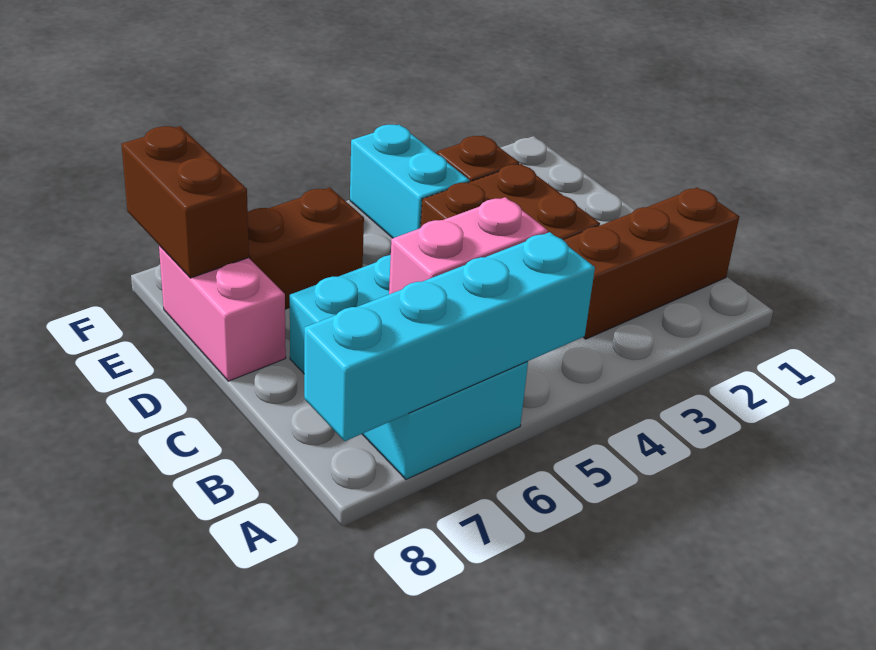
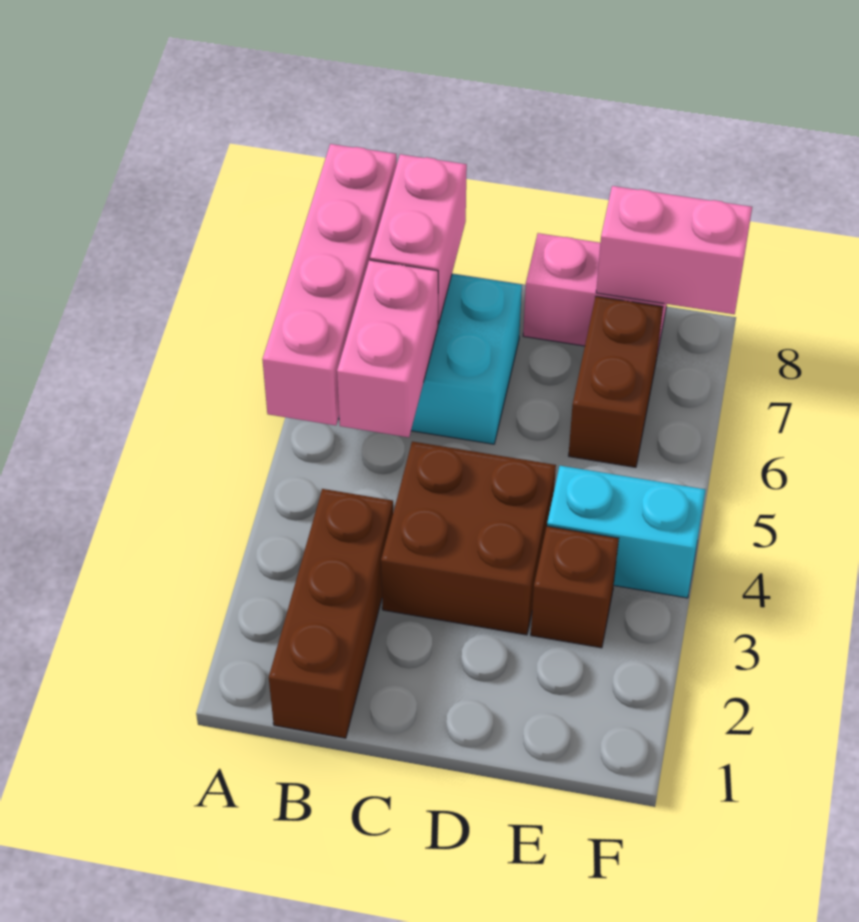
cyan brick A5:A8 level 2 -> pink brick A5:A8 level 2
none -> pink brick B7:B8 level 2
brown brick E8:F8 level 2 -> pink brick E8:F8 level 2

